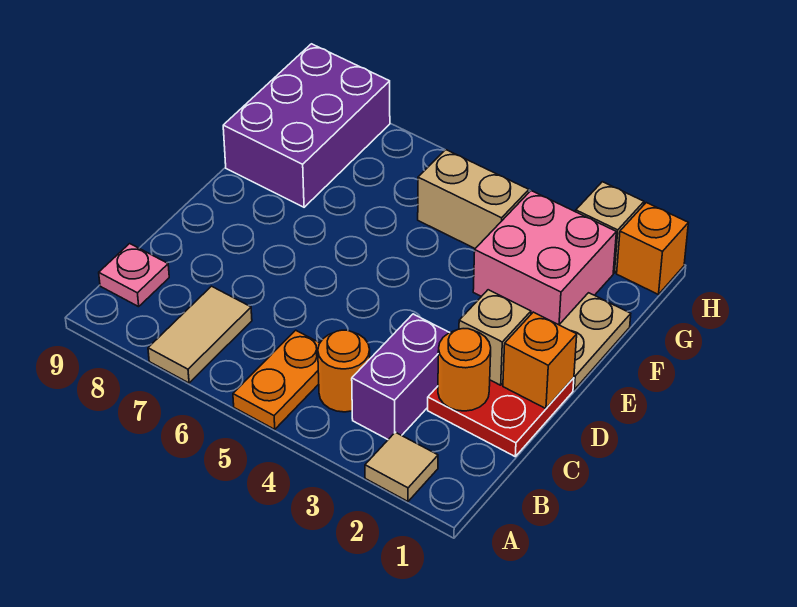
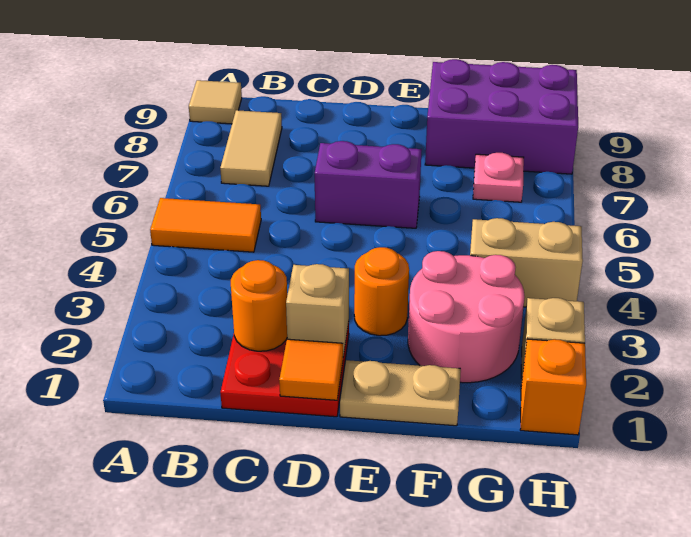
tan tile A2 level 1 -> tan tile A9 level 1
orange plate A5:B5 level 1 -> orange tile A5:B5 level 1
tan tile A7:B7 level 1 -> tan tile B7:B8 level 1
purple brick B3:C3 level 1 -> purple brick D6:E6 level 1
orange round brick B4 level 1 -> orange round brick E3 level 1
pink plate B9 level 1 -> pink plate G7 level 1
orange brick D1 level 2 -> orange tile D1 level 2
pink brick F2:G3 level 1 -> pink round brick F2:G3 level 1
tan brick G4:G5 level 1 -> tan brick G4:H4 level 1

